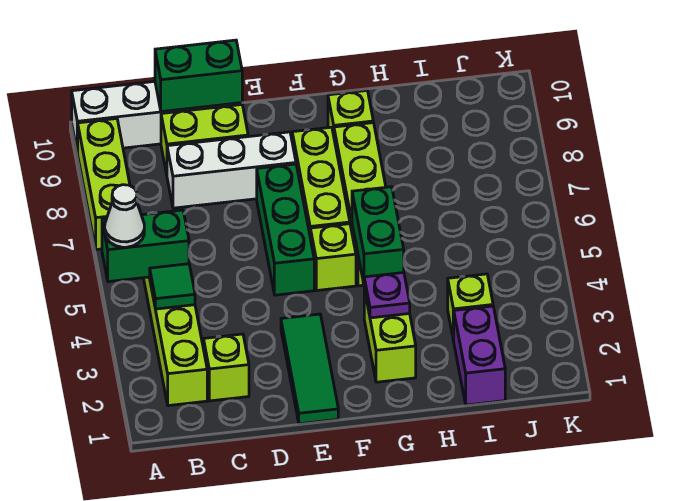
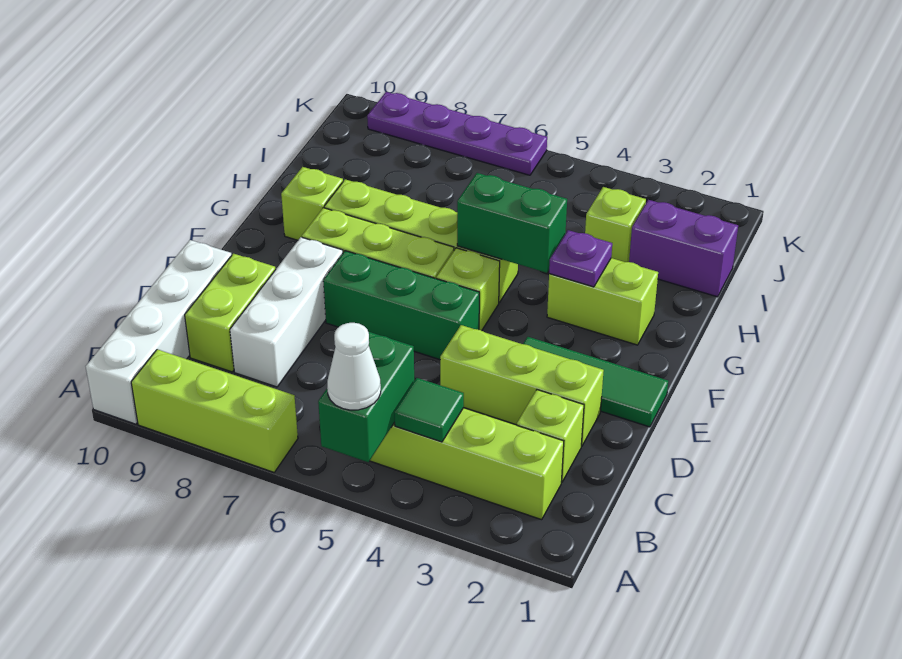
green brick C10:D10 level 2 -> none
none -> lime brick D2:D4 level 1
none -> purple plate K6:K9 level 1

